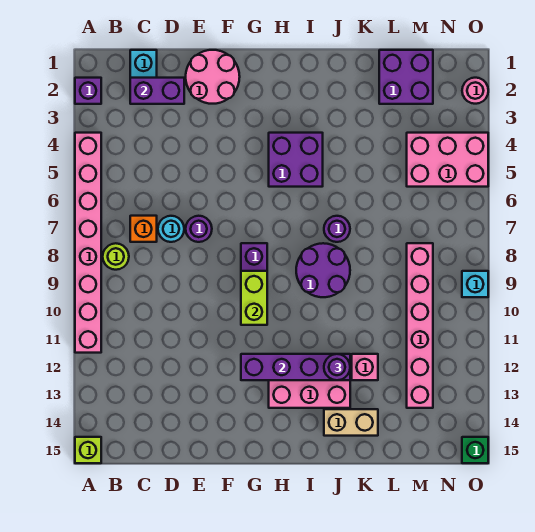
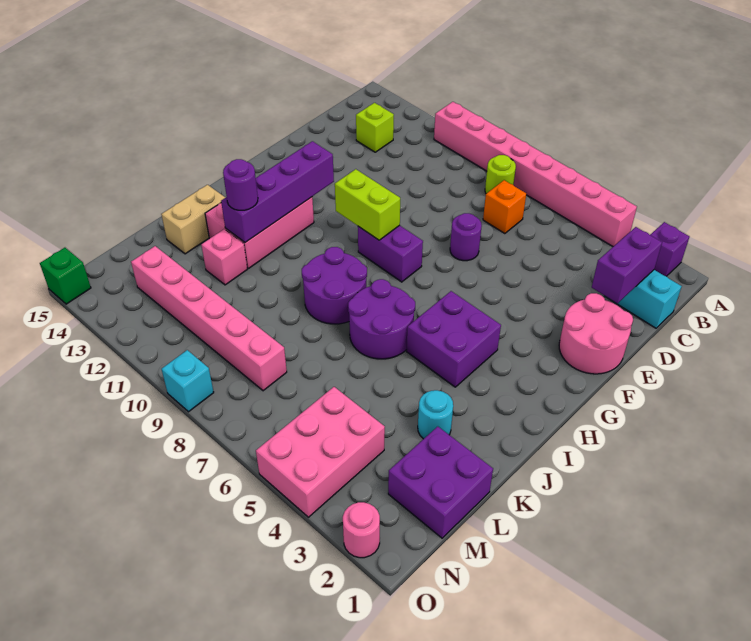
lime brick A15 level 1 -> lime brick C13 level 1
cyan round brick D7 level 1 -> cyan round brick K3 level 1
purple round brick J7 level 1 -> purple round brick I6:J7 level 1

